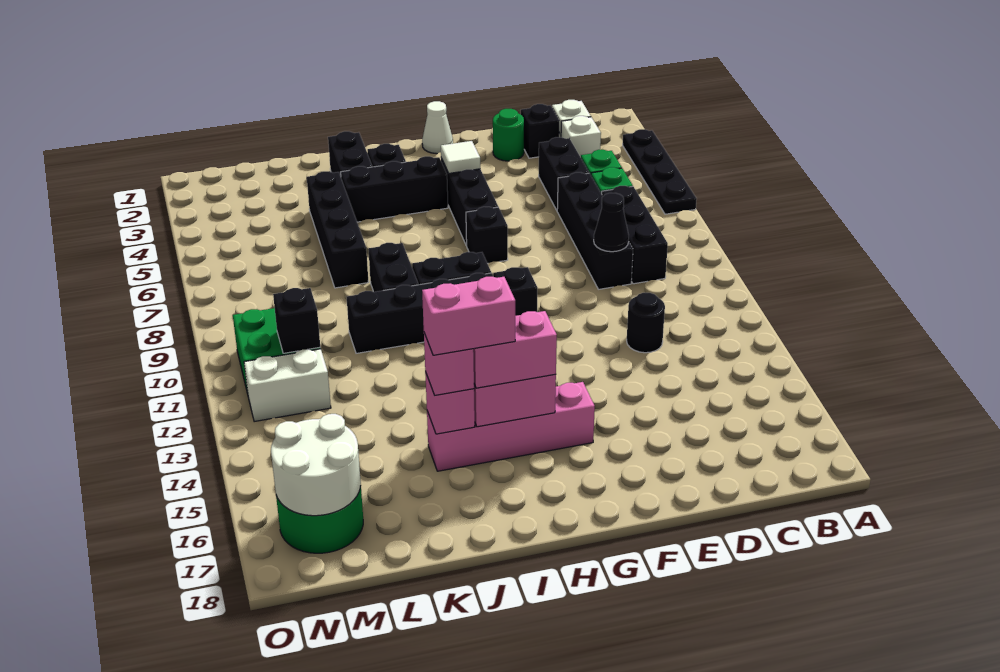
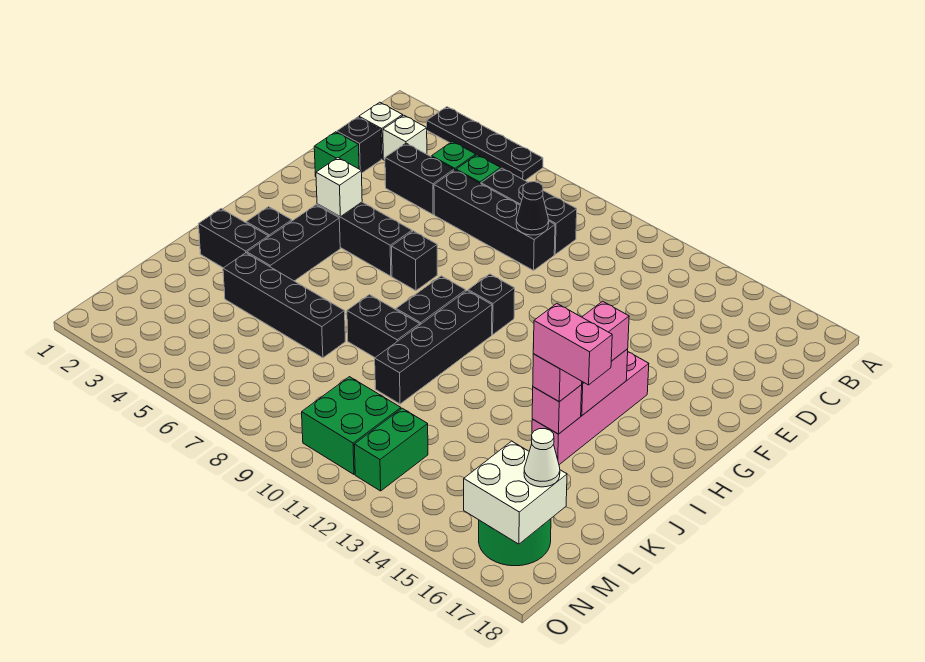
black round brick D12 level 1 -> none
green round brick E2 level 1 -> green brick E2 level 1
white cone G1 level 1 -> white cone M17 level 3
white tile G4 level 2 -> white brick G4 level 2
pink brick I15:J15 level 4 -> pink brick J15:J16 level 4
black brick M11 level 2 -> none
white brick M12:N12 level 1 -> green brick M12:N12 level 1
white round brick M16:N17 level 2 -> white brick M16:N17 level 2

